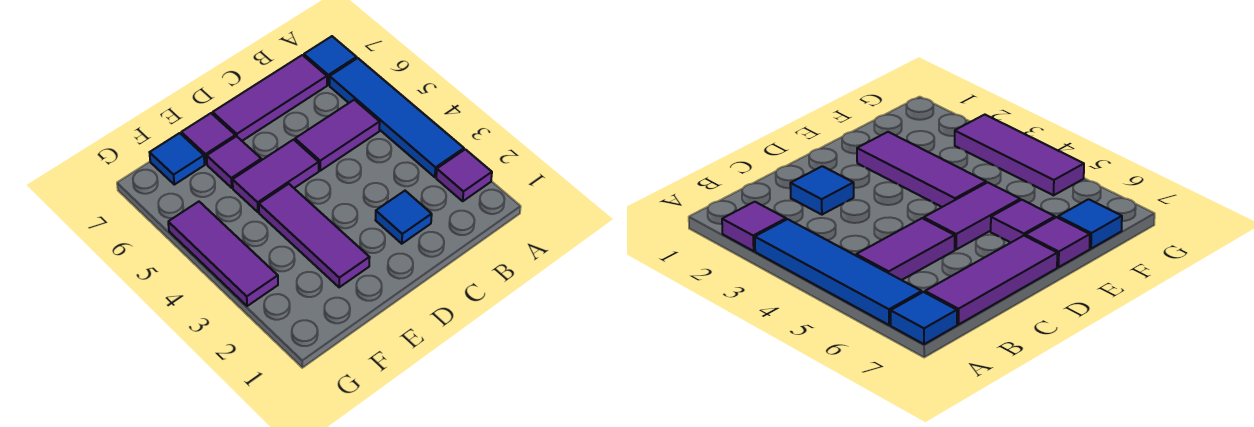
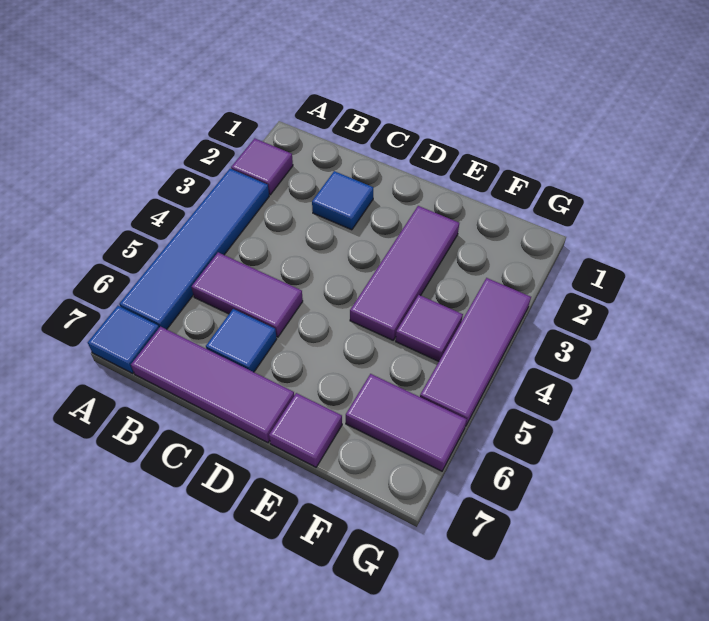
purple tile D5:E5 level 1 -> purple tile F6:G6 level 1
purple tile E6 level 1 -> purple tile F4 level 1
blue tile F7 level 1 -> blue tile C6 level 1

